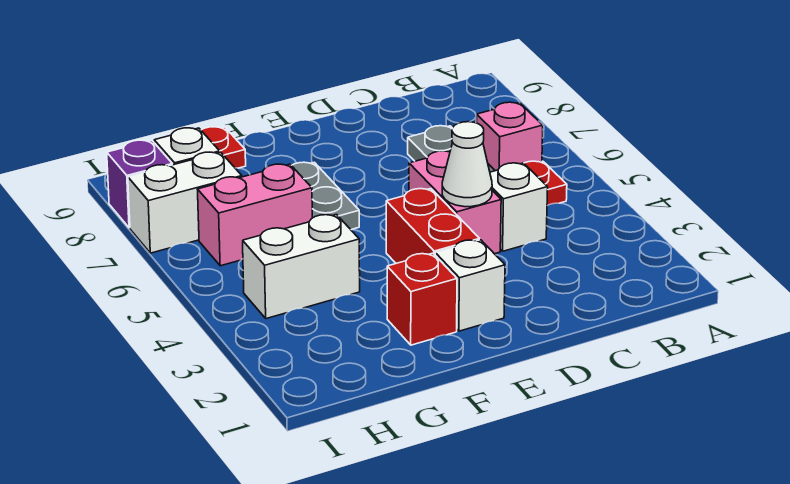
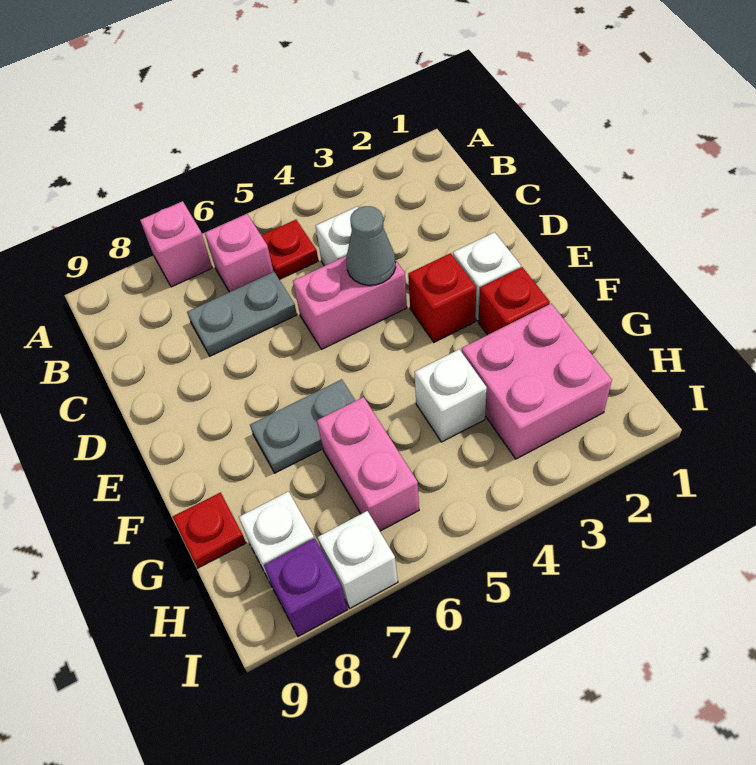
none -> pink brick A7 level 1
white cone D4 level 2 -> grey cone D4 level 2
red brick E3:E4 level 1 -> red brick E3 level 1
none -> pink brick G2:H3 level 1
white brick G4:H4 level 1 -> white brick G4 level 1
white brick H7:I7 level 1 -> white brick I7 level 1

